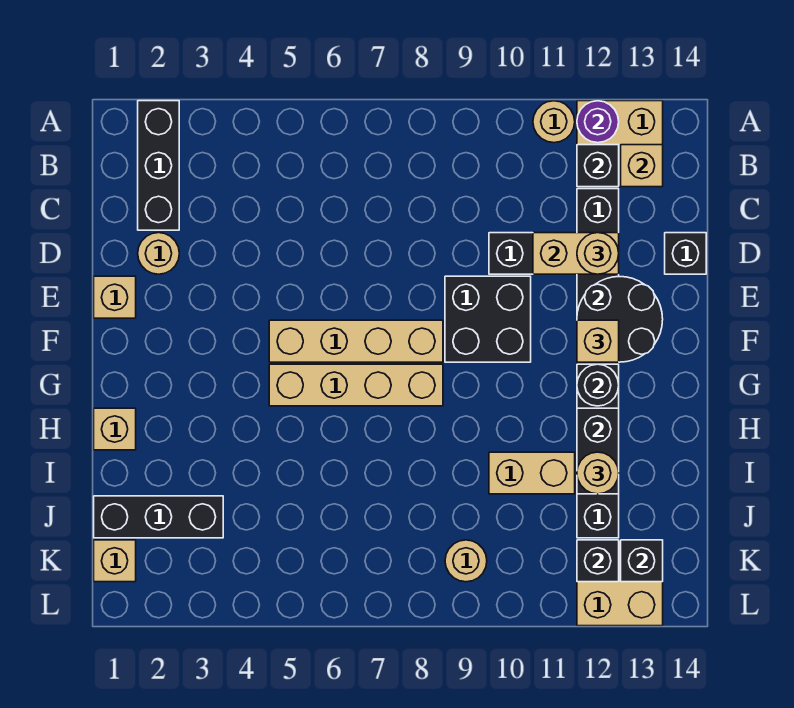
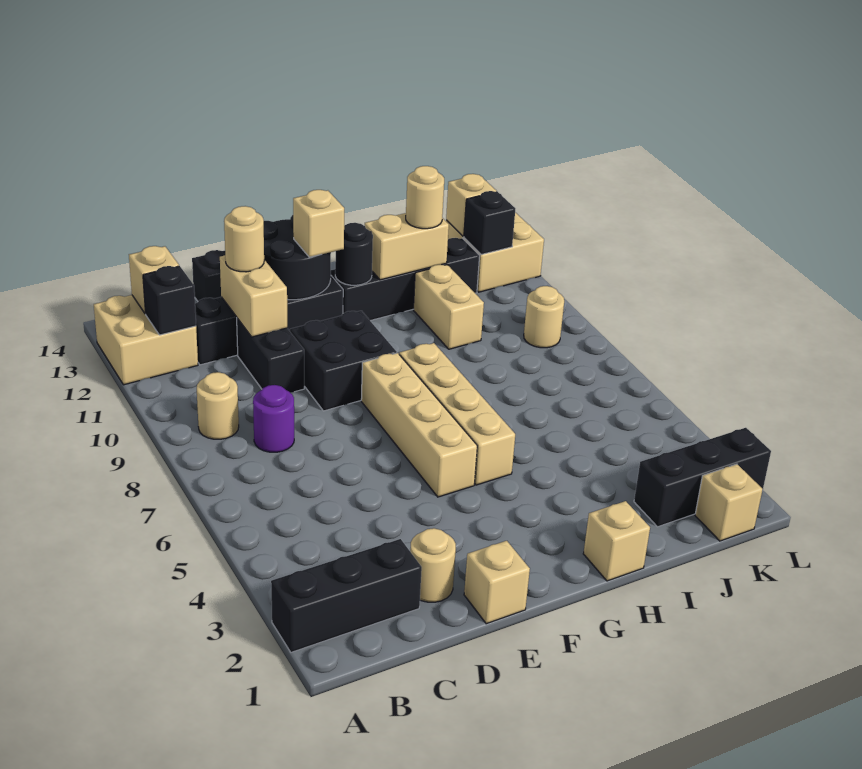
tan round brick A11 level 1 -> tan round brick B9 level 1
purple round brick A12 level 2 -> purple round brick C8 level 1
black brick H12:I12 level 2 -> tan brick H12:I12 level 2
black brick J1:J3 level 1 -> black brick J2:L2 level 1
black brick K13 level 2 -> tan brick K13 level 2

